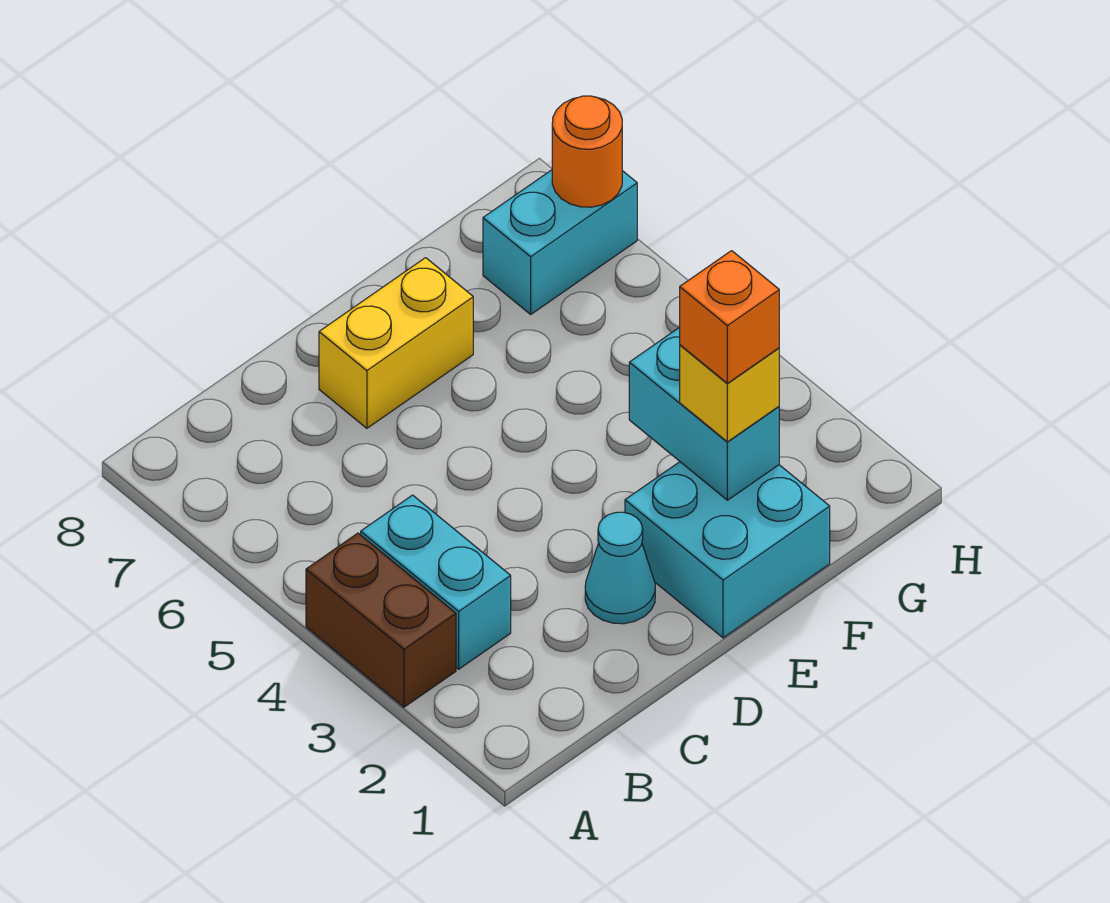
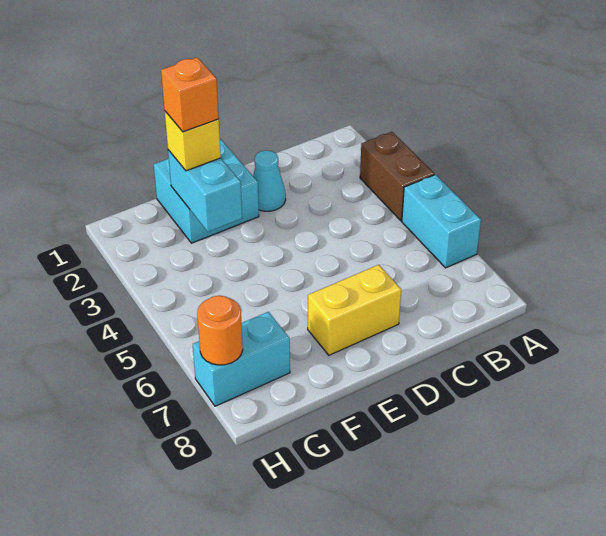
cyan brick B3:B4 level 1 -> cyan brick A5:A6 level 1

